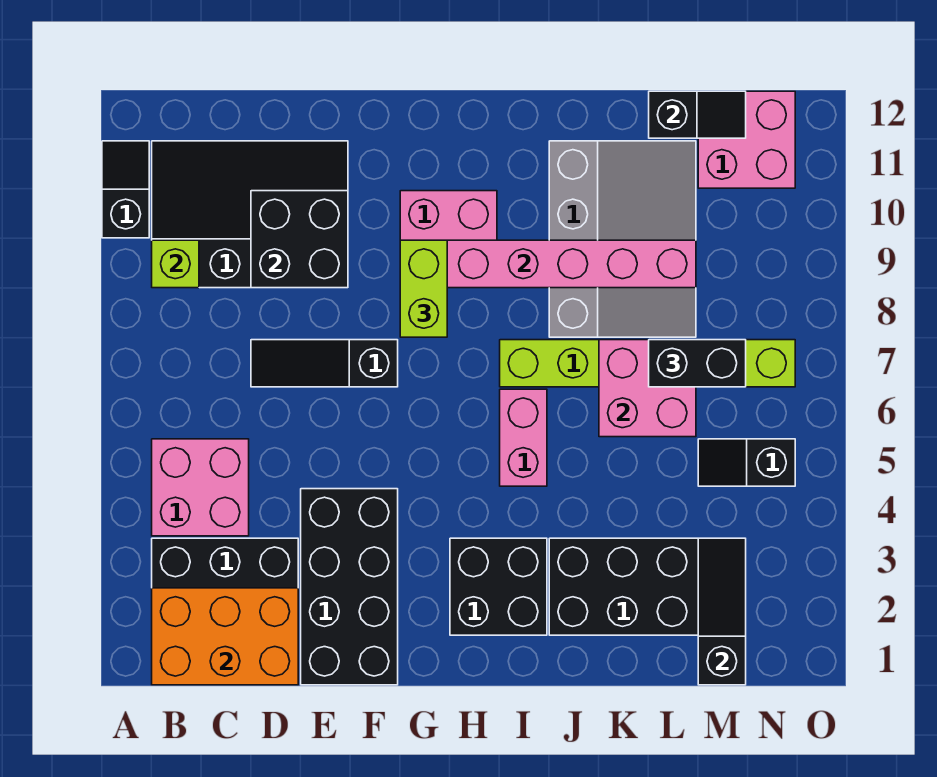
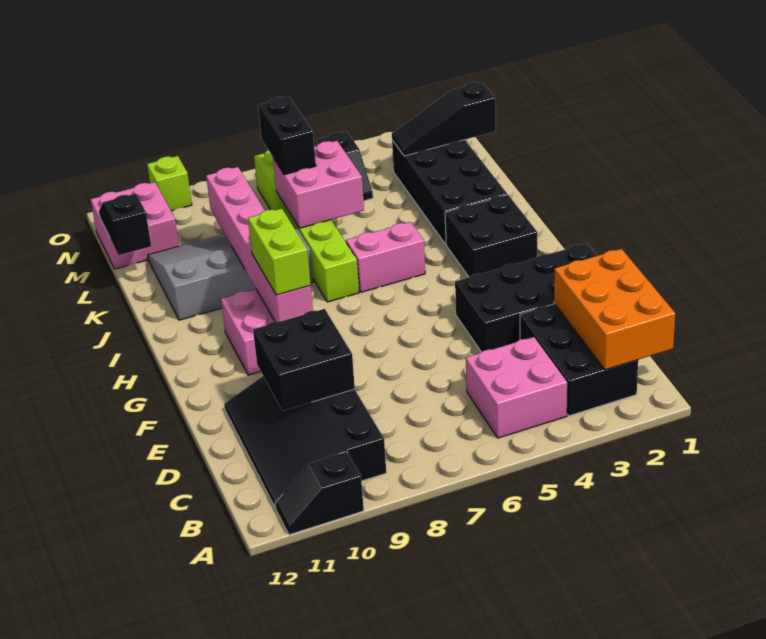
lime brick B9 level 2 -> lime brick O10 level 1
black slope D7:F7 level 1 top F -> none
lime brick G8:G9 level 3 -> lime brick G9:H9 level 3

